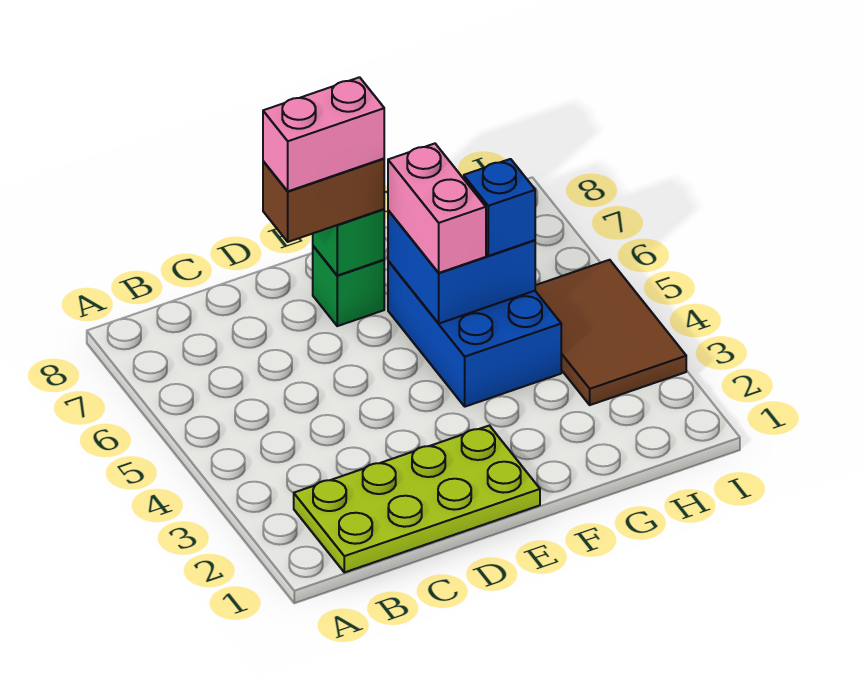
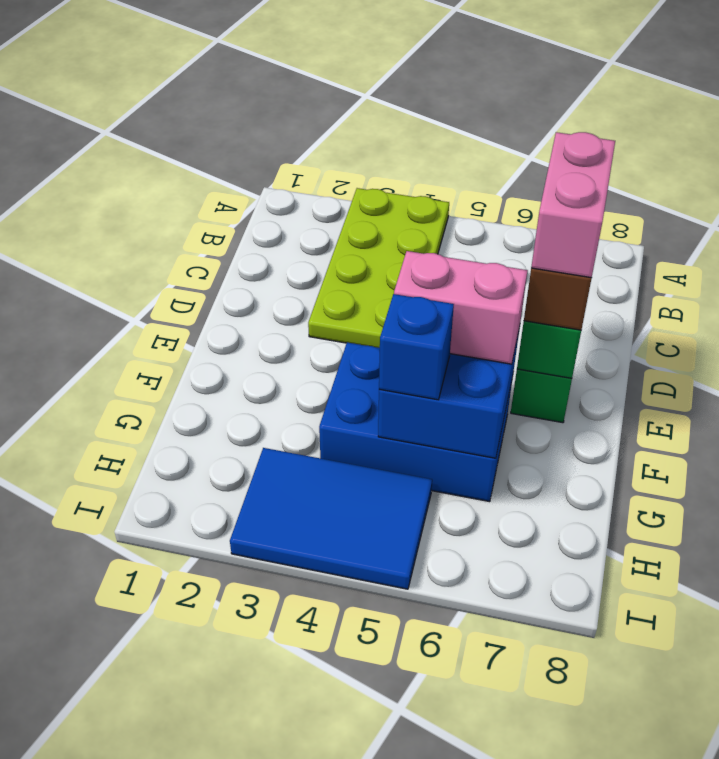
lime plate B1:E2 level 1 -> lime plate A3:D4 level 1
brown tile H3:I5 level 1 -> blue tile H3:I5 level 1

